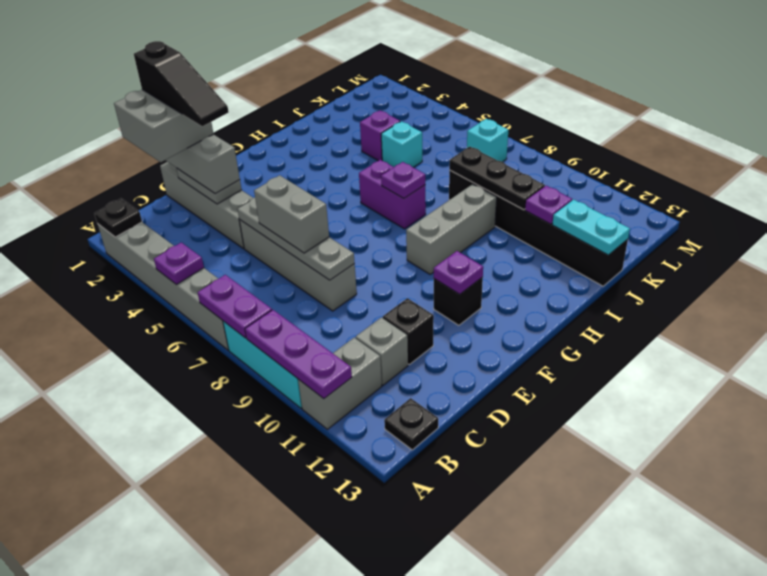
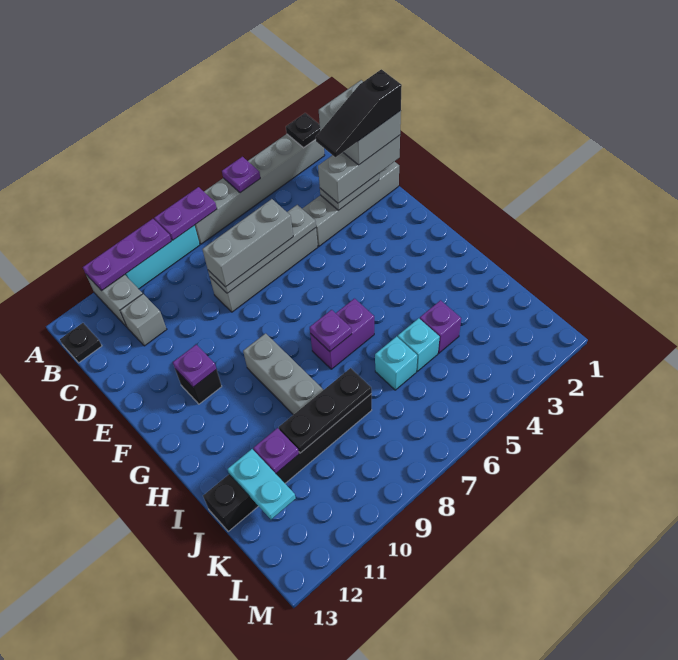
grey brick D6:D7 level 3 -> grey brick D6:D8 level 3
black brick D11 level 1 -> none
cyan plate J12:J13 level 2 -> cyan plate J12:K12 level 2
cyan brick L7 level 1 -> cyan brick J6 level 1

